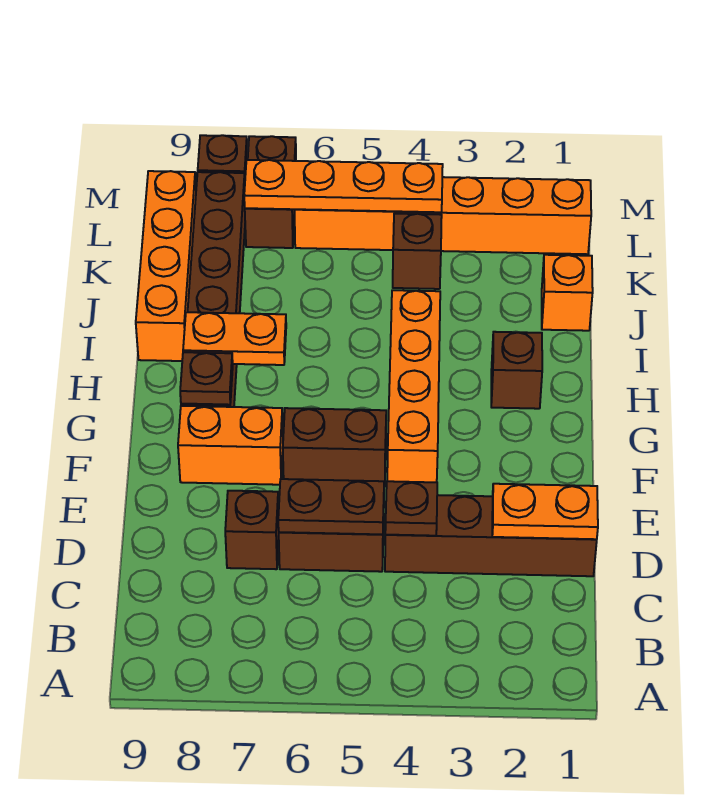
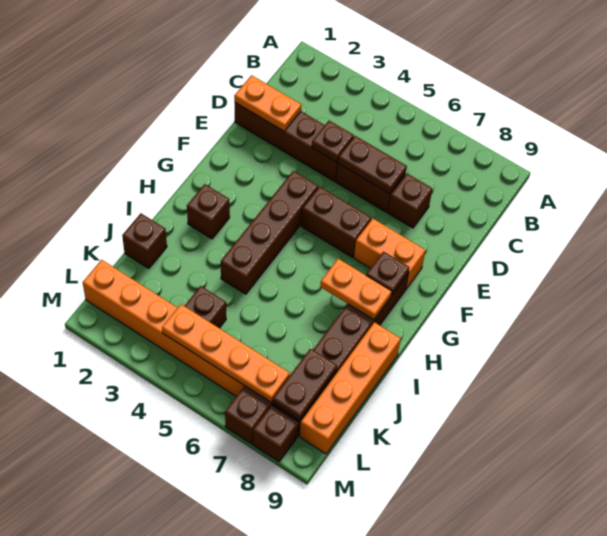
orange brick F4:I4 level 1 -> brown brick F4:I4 level 1
orange brick J1 level 1 -> brown brick J1 level 1
none -> brown plate K8:L8 level 2

